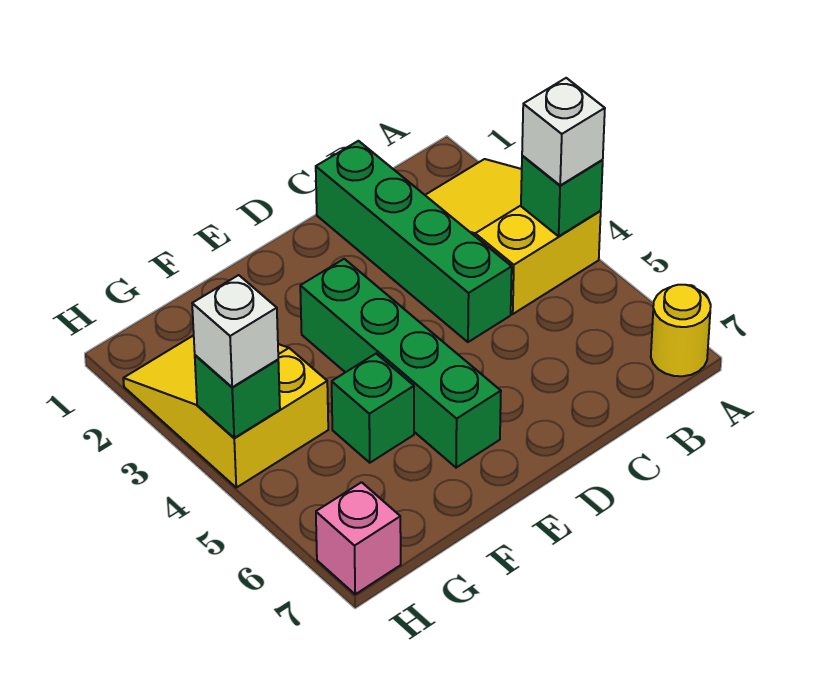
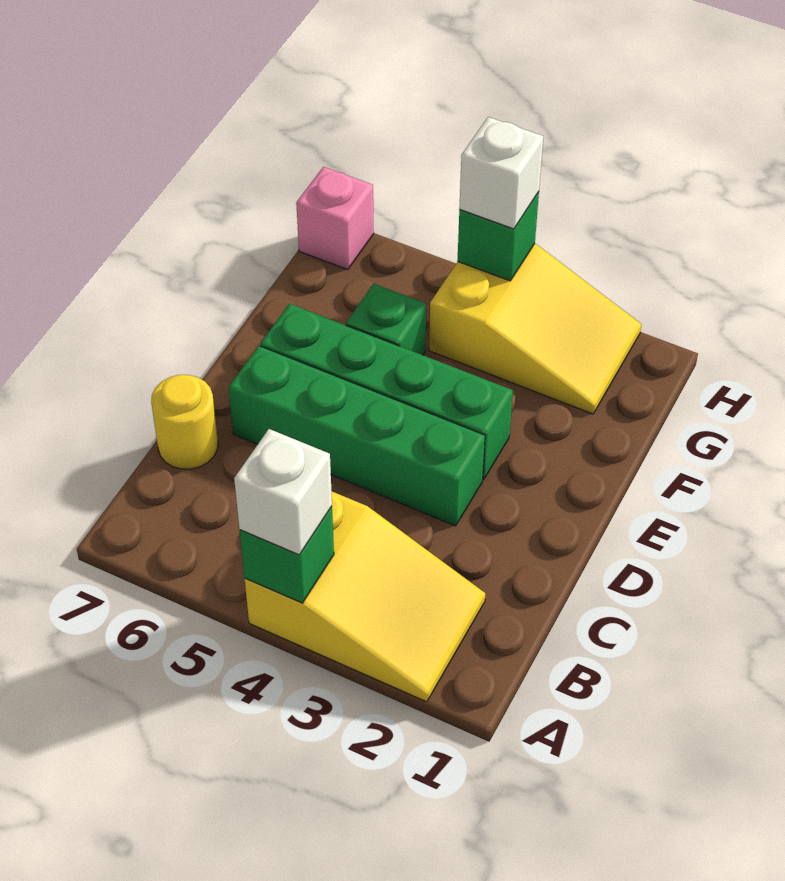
yellow round brick A7 level 1 -> yellow round brick C7 level 1
green brick C1:C4 level 1 -> green brick D3:D6 level 1

